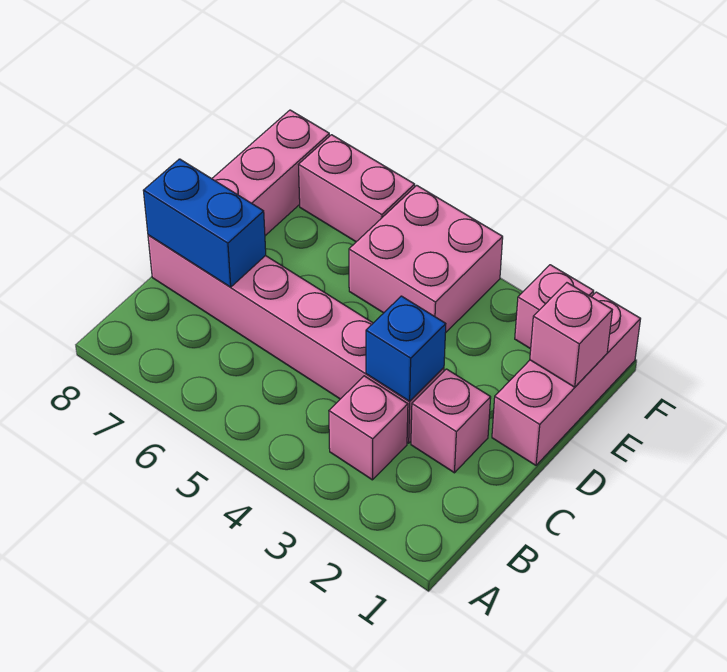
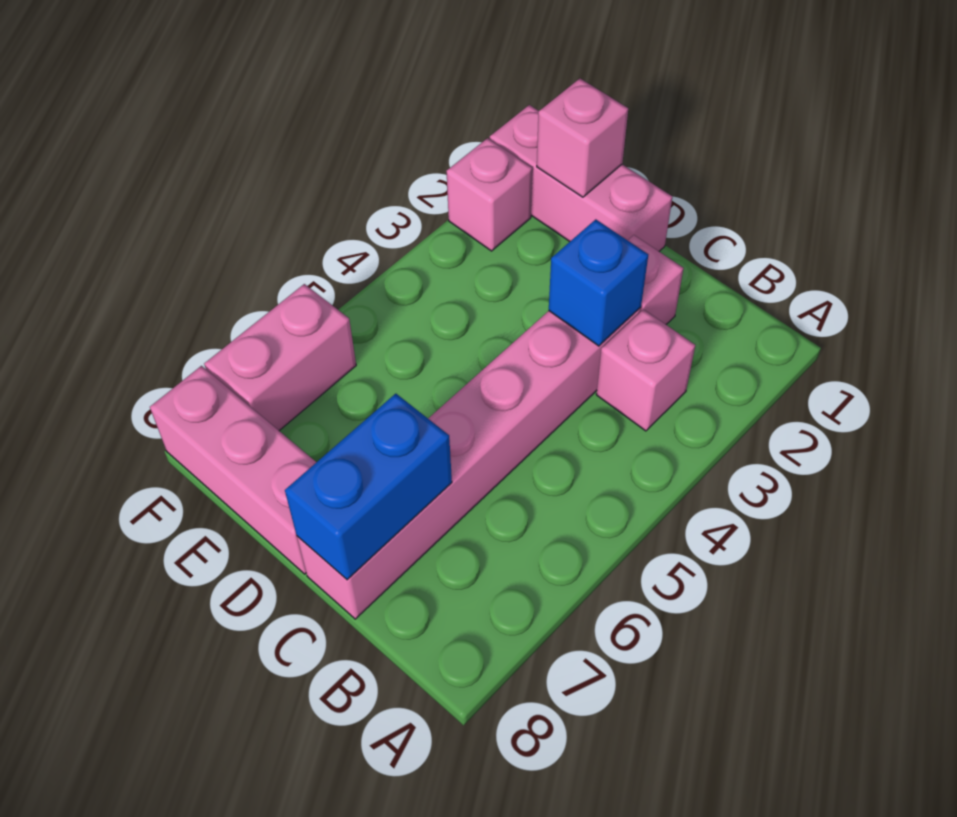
pink brick E4:F5 level 1 -> none

